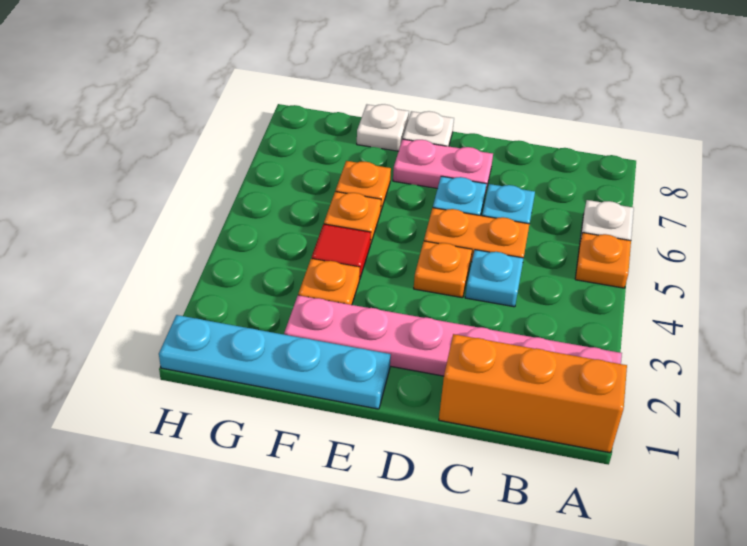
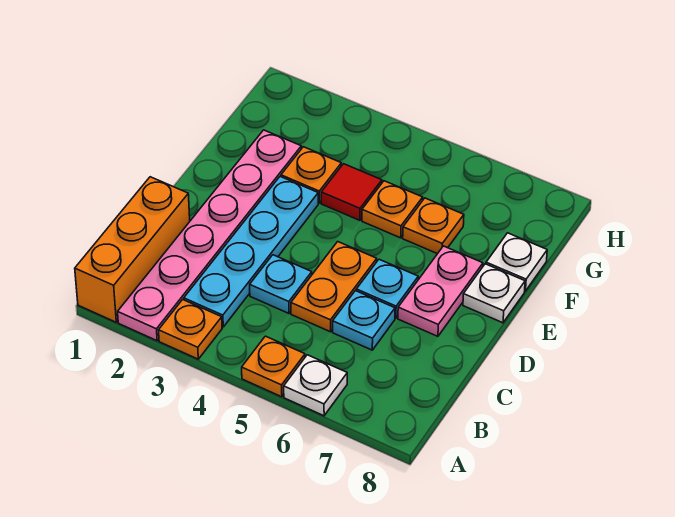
orange plate D4 level 1 -> orange plate A3 level 1
cyan plate E1:H1 level 1 -> cyan plate B3:E3 level 1

